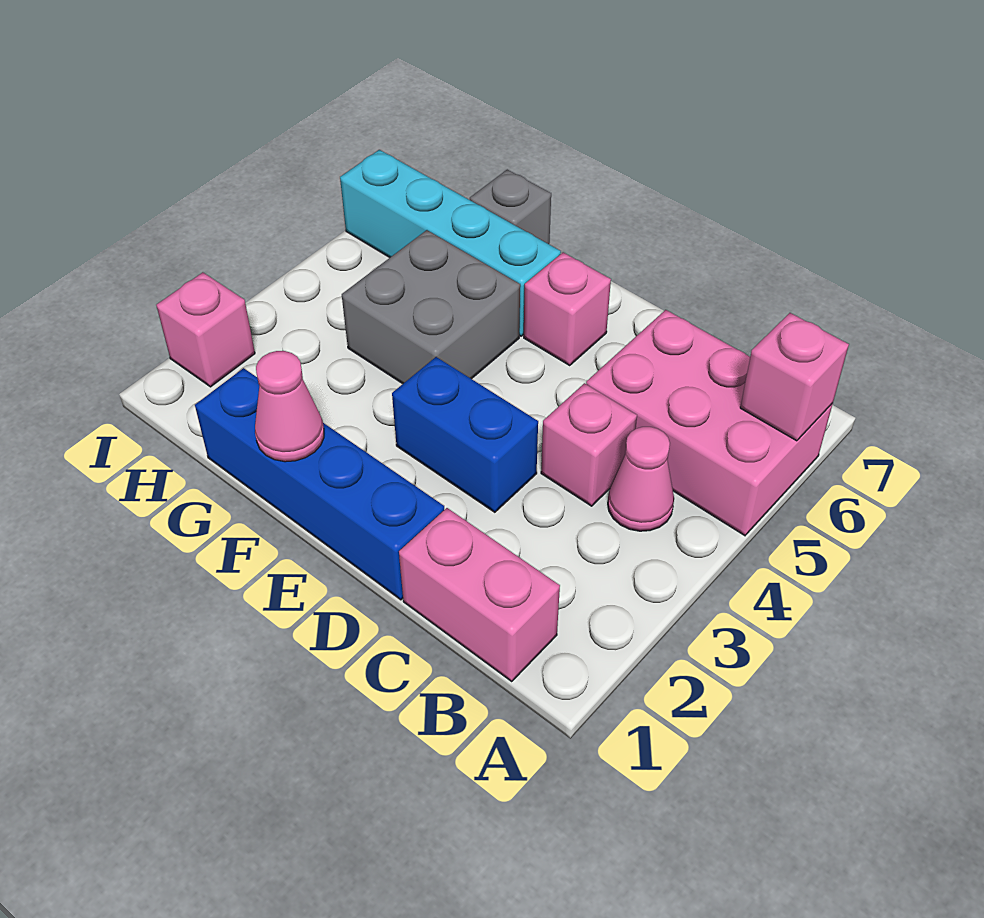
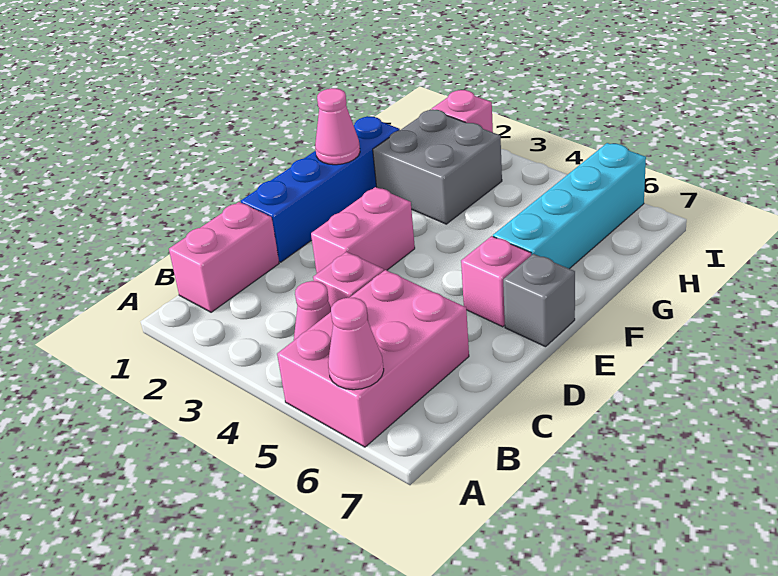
pink brick A6 level 2 -> pink cone A6 level 2
blue brick D3:E3 level 1 -> pink brick D3:E3 level 1
grey brick F4:G5 level 1 -> grey brick G2:H3 level 1
grey brick G7 level 1 -> grey brick E7 level 1

